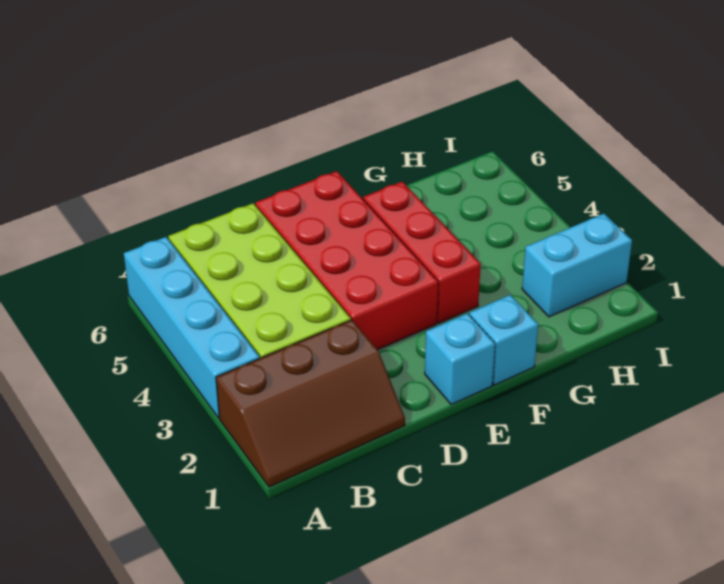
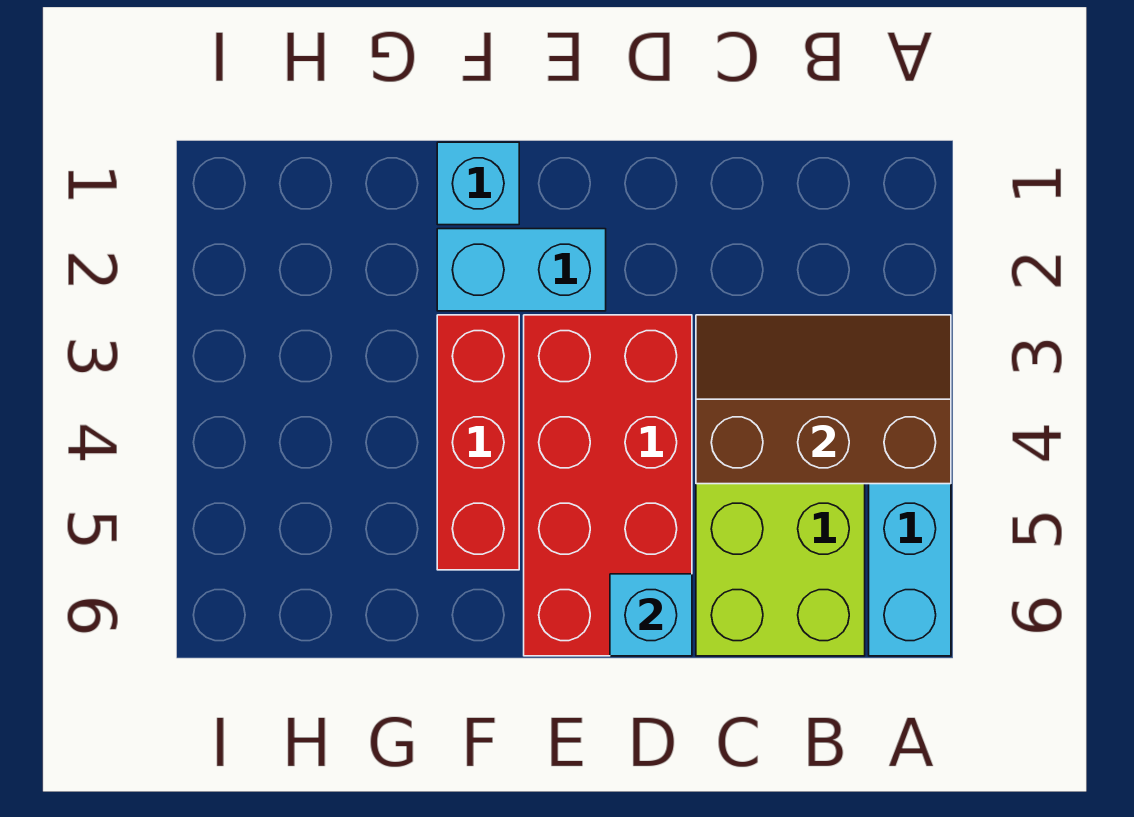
brown slope A1:C2 level 1 top 2 -> brown slope A3:C4 level 2 top 4
cyan brick E1 level 1 -> cyan brick D6 level 2
cyan brick H2:I2 level 1 -> cyan brick E2:F2 level 1

